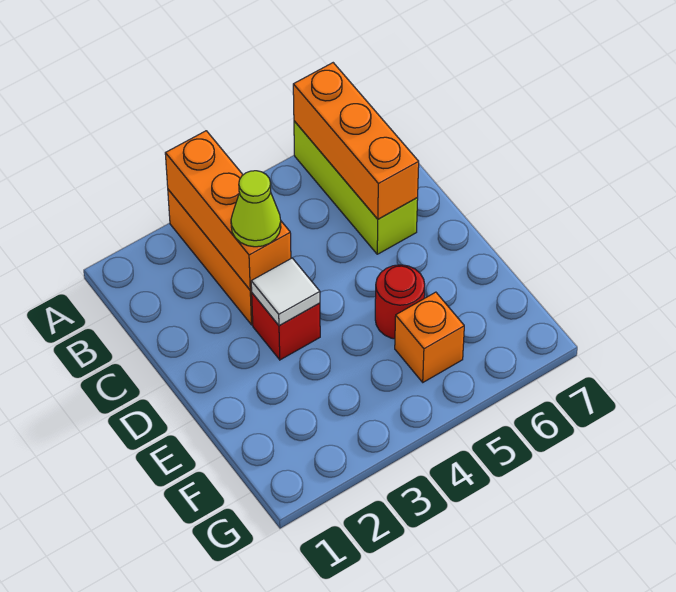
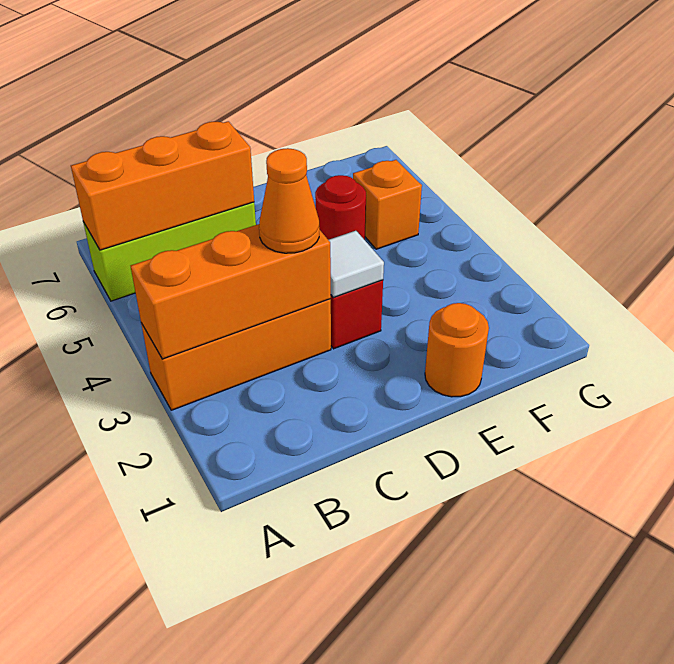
lime cone C3 level 3 -> orange cone C3 level 3
none -> orange round brick E1 level 1

